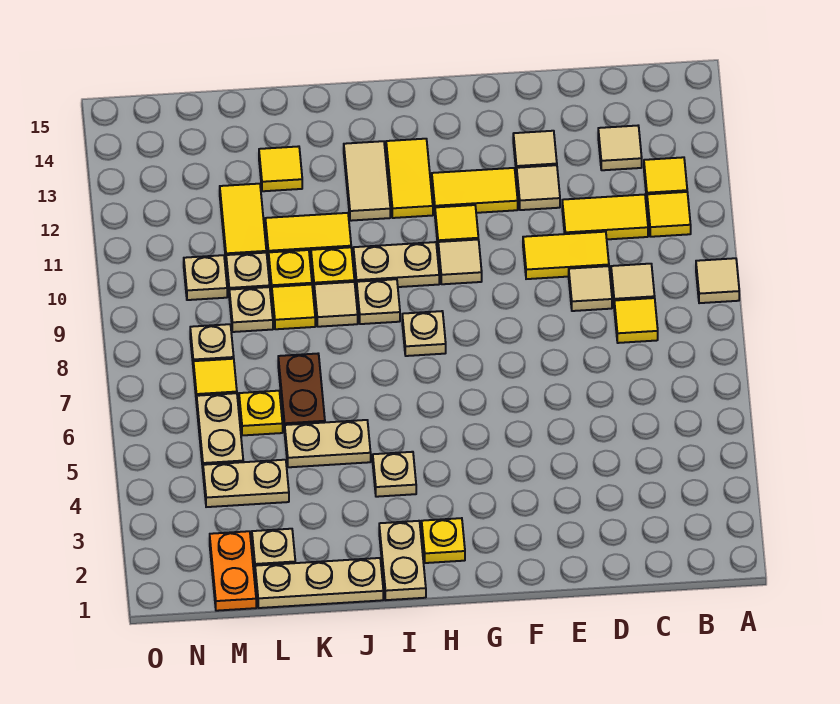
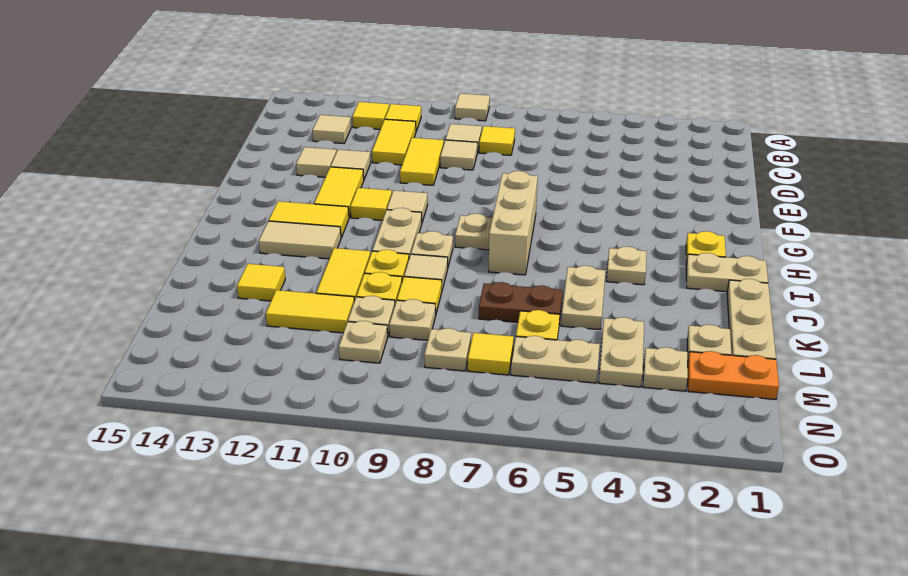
none -> tan brick G7:I7 level 1
none -> tan plate M3 level 1

